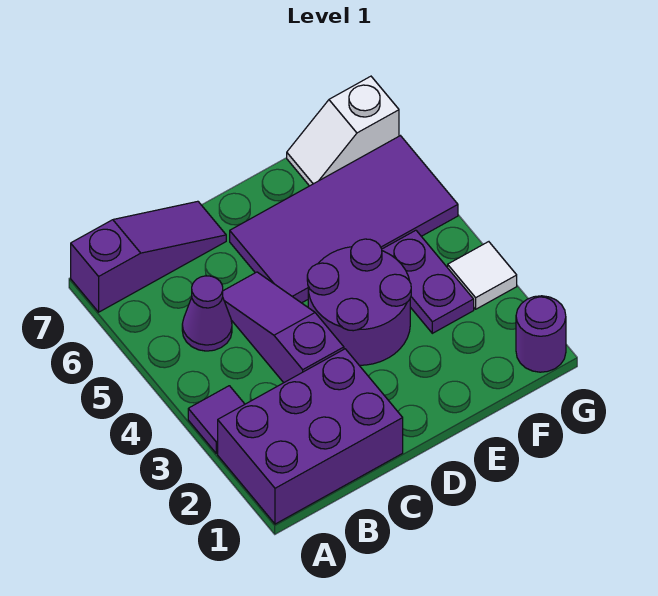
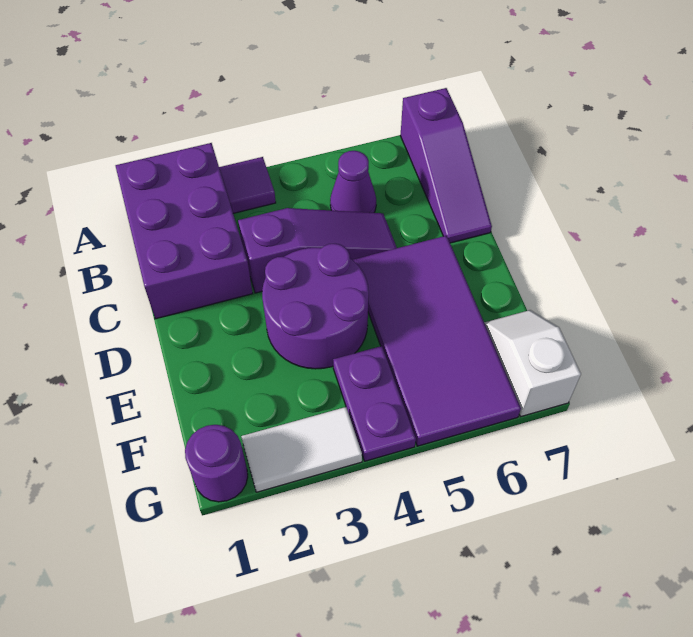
purple plate F3:F4 level 1 -> purple plate F4:G4 level 1
white tile G3 level 1 -> white tile G2:G3 level 1

